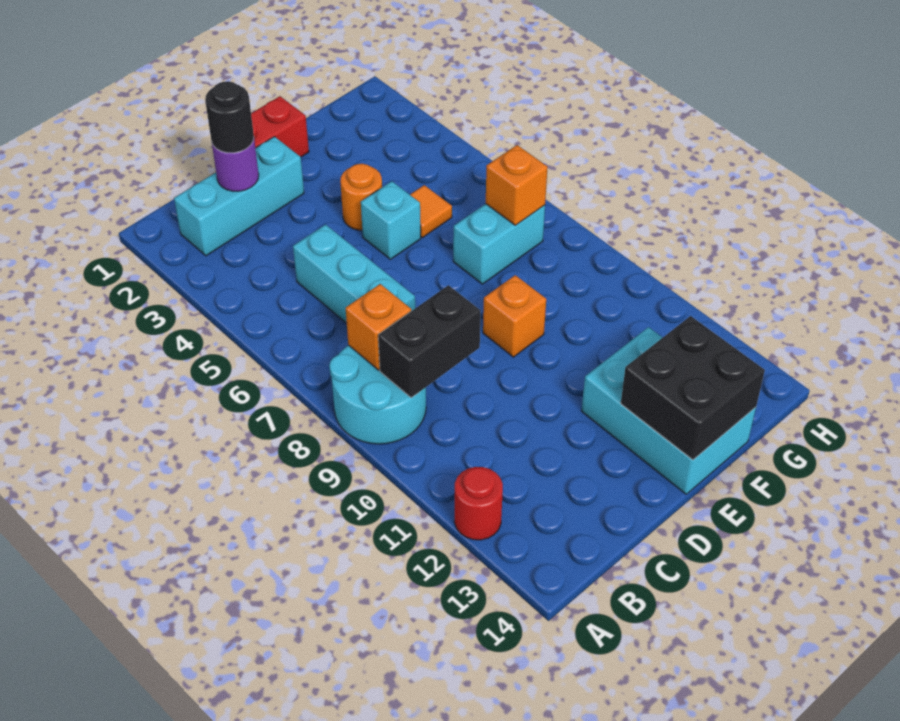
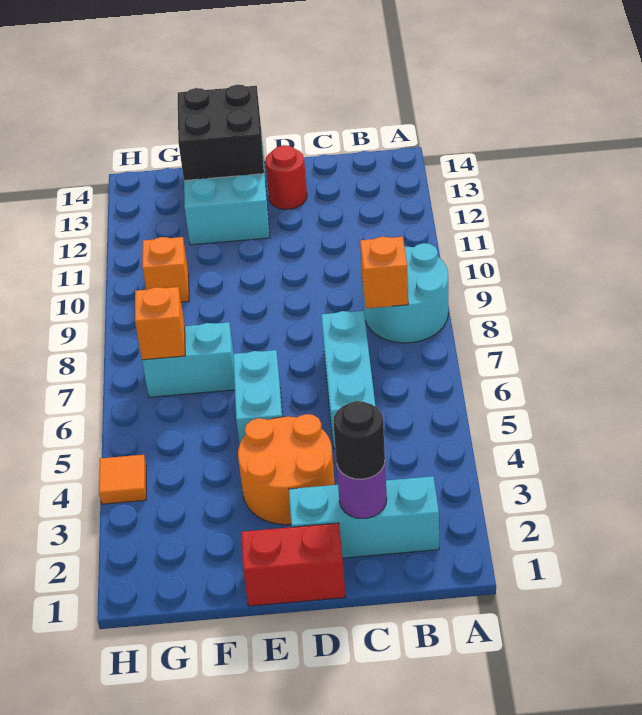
red round brick A12 level 1 -> red round brick D13 level 1
black brick B9:C9 level 2 -> none
orange round brick E4 level 1 -> orange round brick D3:E4 level 1
cyan brick E5 level 1 -> cyan brick E5:E6 level 1
orange brick E9 level 1 -> orange brick G10 level 1
orange tile F5 level 1 -> orange tile H4 level 1

